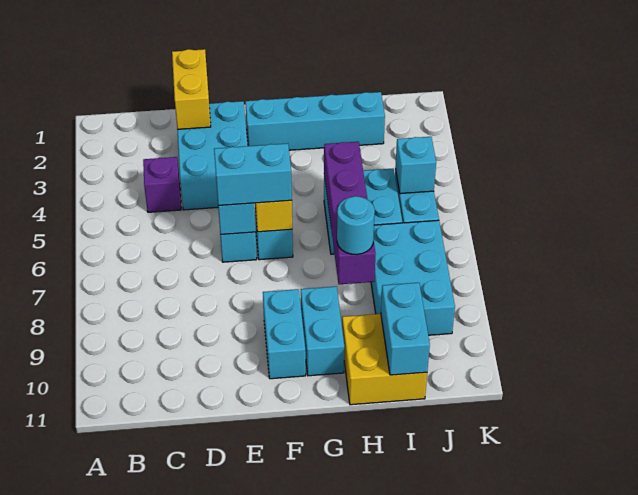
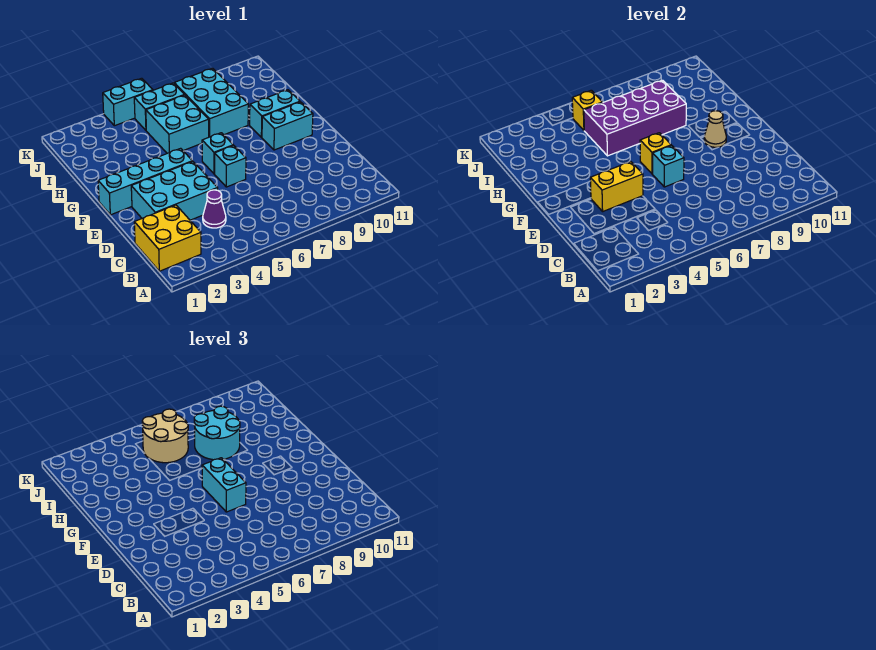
purple brick C4 level 1 -> purple cone C4 level 1
yellow brick D1:D2 level 2 -> yellow brick E3:E4 level 2
cyan brick F2:I2 level 1 -> cyan brick F1:F4 level 1
none -> tan cone F9 level 2
purple brick H5:H8 level 2 -> purple brick H5:I8 level 2
cyan round brick H8 level 3 -> cyan round brick H7:I8 level 3
yellow brick H10:I11 level 1 -> yellow brick B1:C2 level 1
none -> tan round brick I5:J6 level 3
cyan brick I7:J9 level 1 -> cyan brick H7:J8 level 1
cyan brick I10:I11 level 2 -> cyan brick K4:K5 level 1
cyan brick J5 level 2 -> yellow brick J5 level 2

